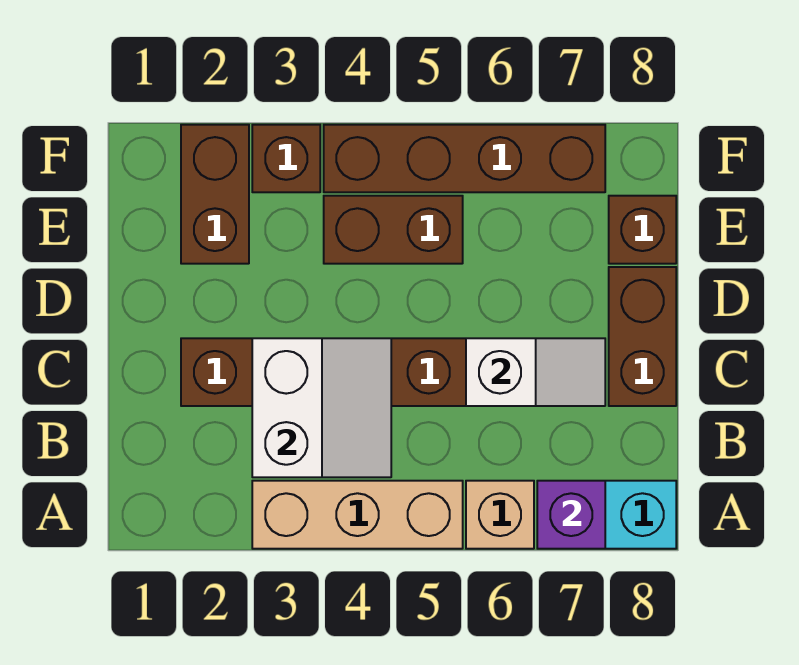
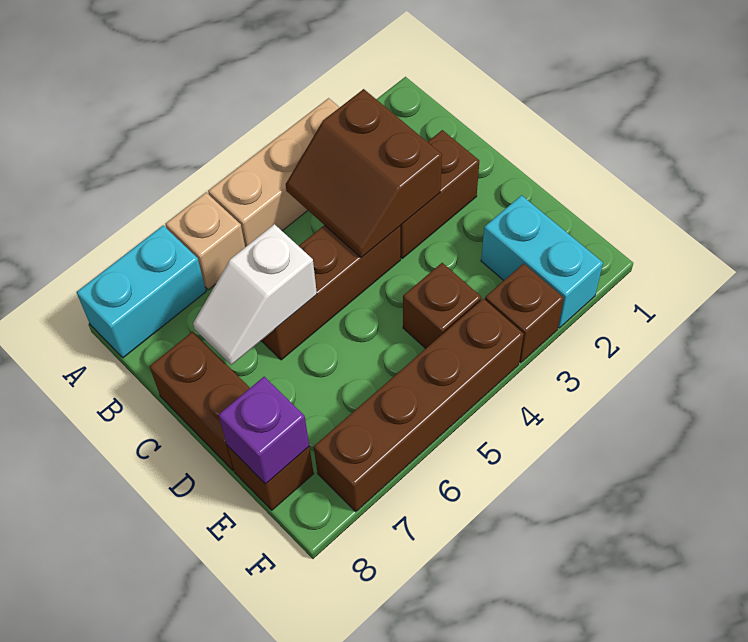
purple brick A7 level 2 -> purple brick E8 level 2
white slope B3:C4 level 2 top 3 -> brown slope B3:C4 level 2 top 3
brown brick E2:F2 level 1 -> cyan brick E2:F2 level 1
brown brick E4:E5 level 1 -> brown brick E4 level 1

